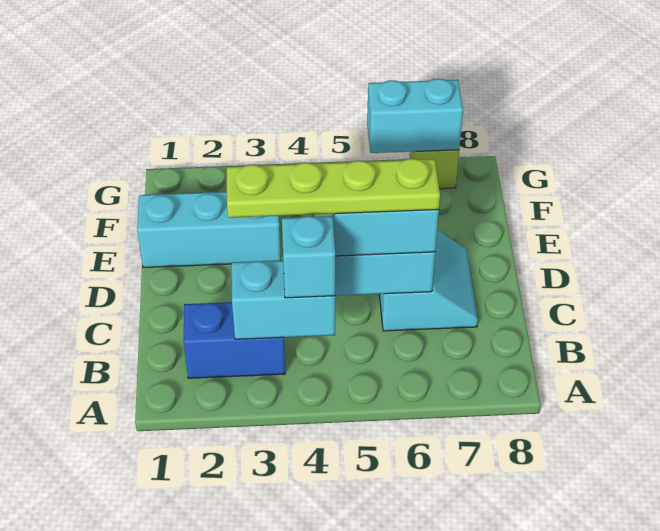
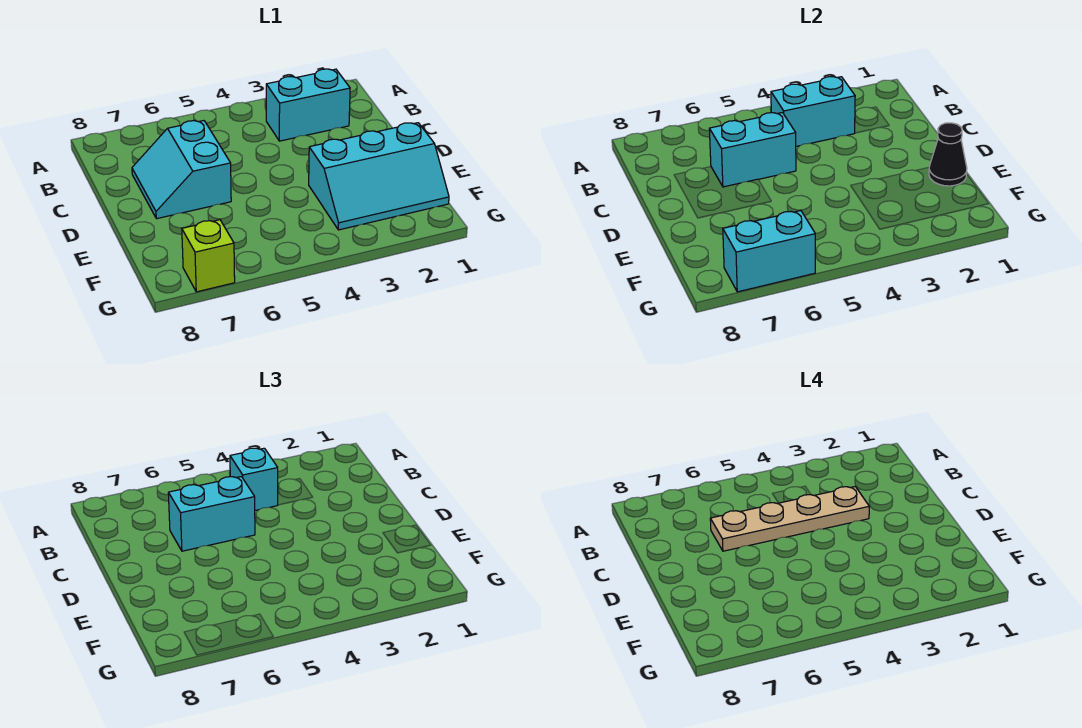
blue brick B2:B3 level 1 -> cyan brick B2:B3 level 1
lime plate C3:C6 level 4 -> tan plate C3:C6 level 4
none -> black cone E1 level 2

